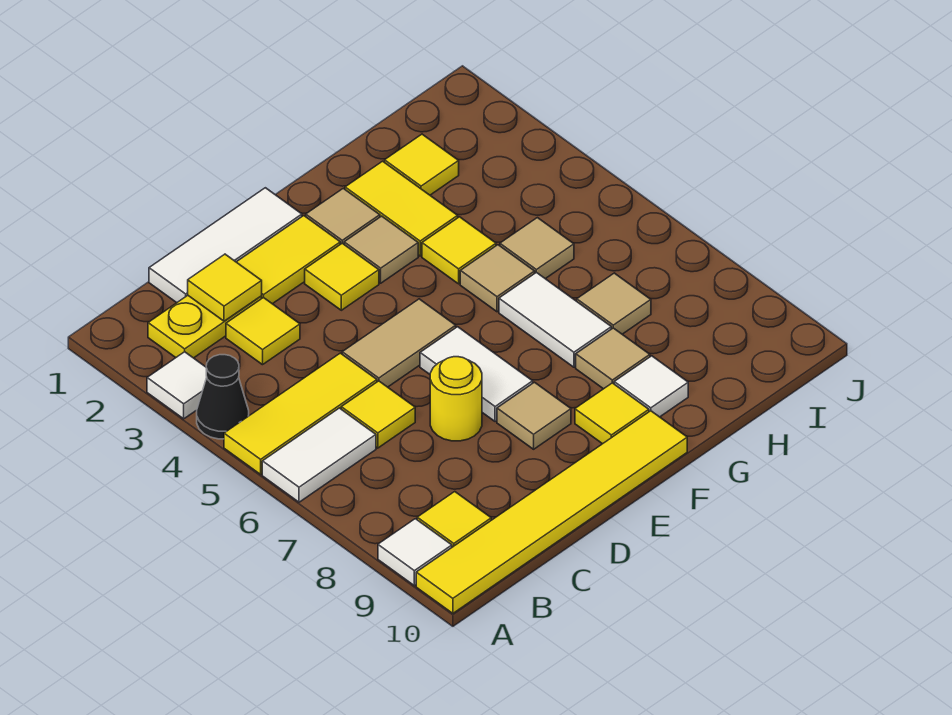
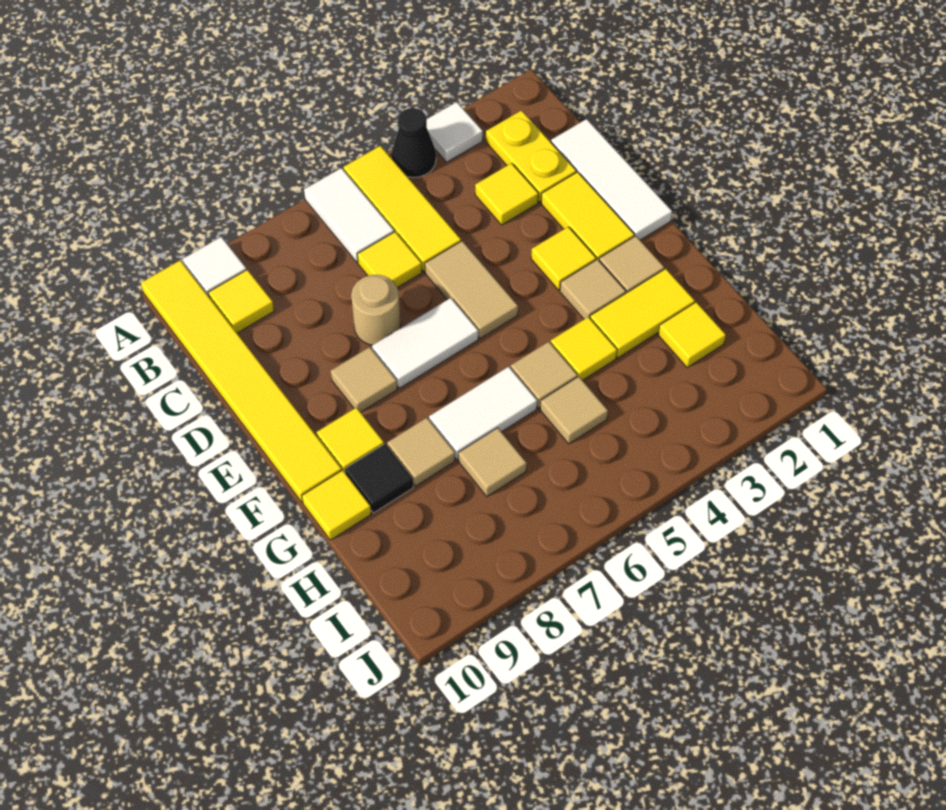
yellow tile C2 level 2 -> yellow tile G10 level 1
yellow round brick D7 level 1 -> tan round brick D7 level 1
white tile G9 level 1 -> black tile G9 level 1

